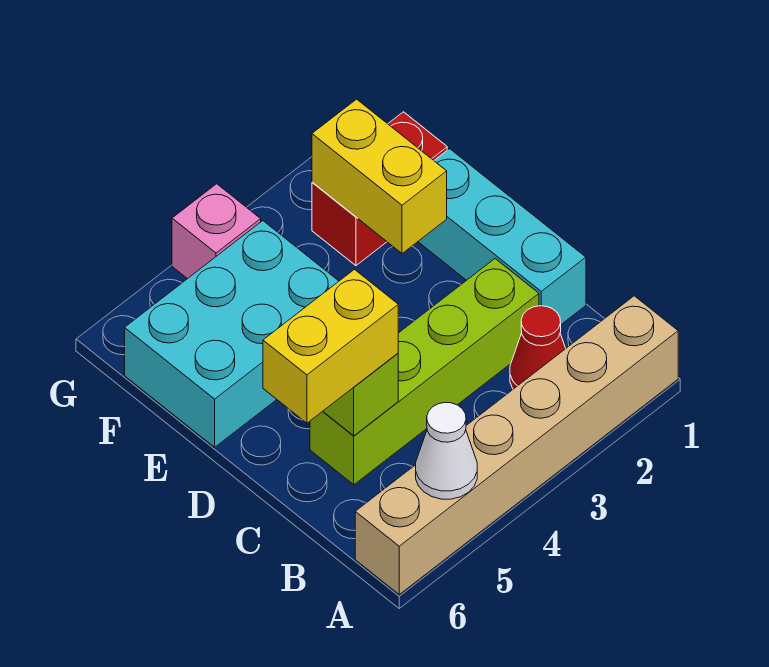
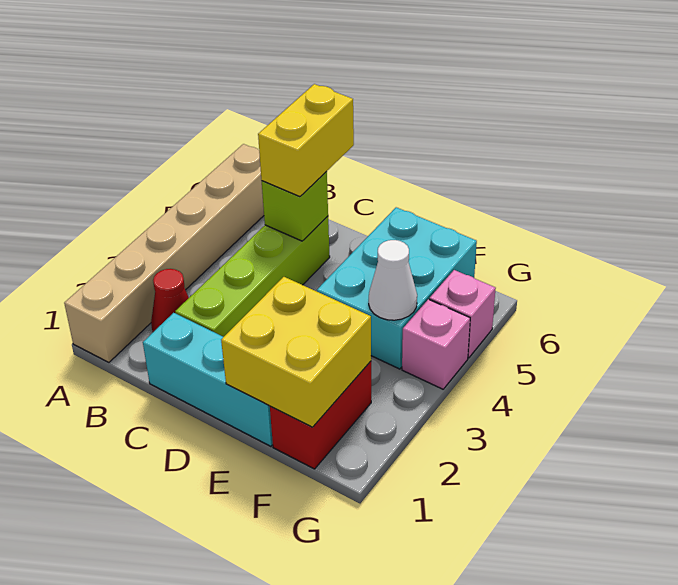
white cone A5 level 2 -> white cone F4 level 2
yellow brick E2:F2 level 2 -> yellow brick E1:F2 level 2
none -> pink brick G5 level 1

